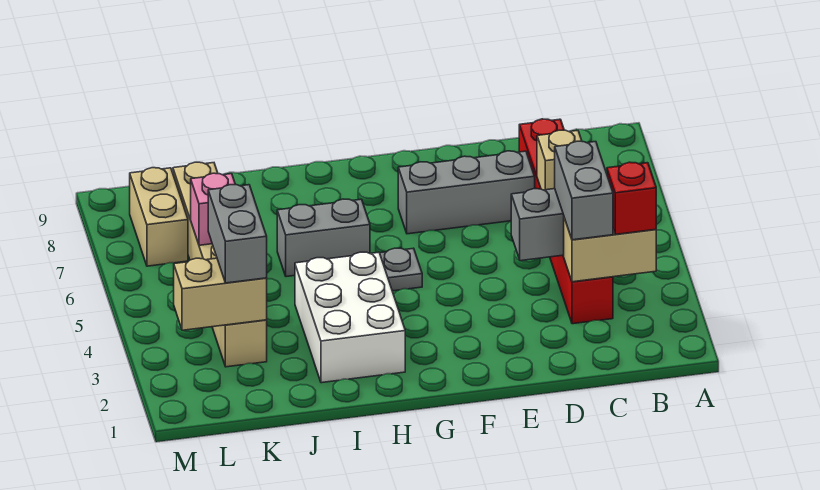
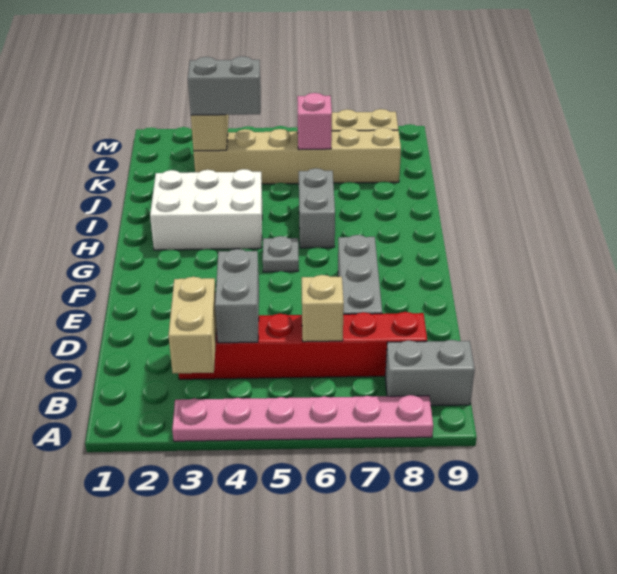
none -> pink plate A3:A8 level 1
red brick B3 level 3 -> none
grey brick C3:C4 level 3 -> grey brick B8:B9 level 1

